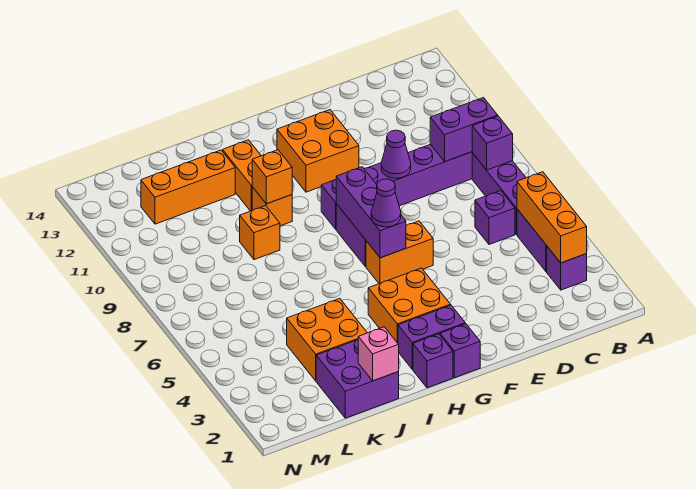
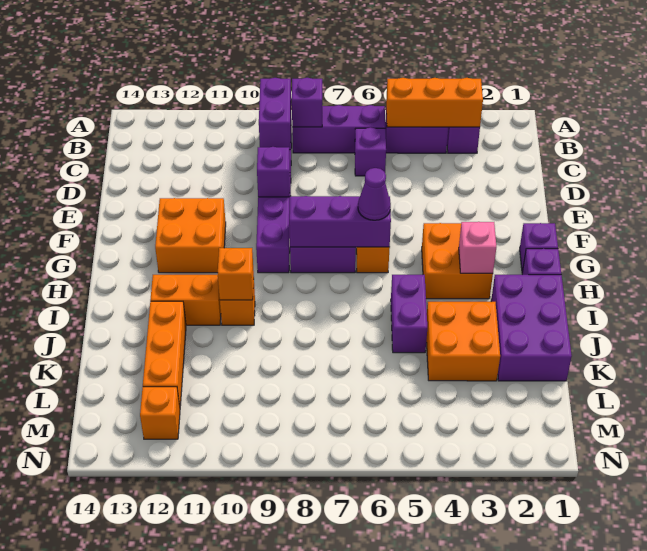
purple cone E9 level 2 -> purple brick E9 level 2
purple brick G2:H2 level 1 -> purple brick I5:J5 level 1
purple brick J1:K2 level 1 -> purple brick I1:K2 level 1
pink brick J1 level 2 -> pink brick H3 level 2
orange brick J9 level 1 -> orange brick M12 level 1

